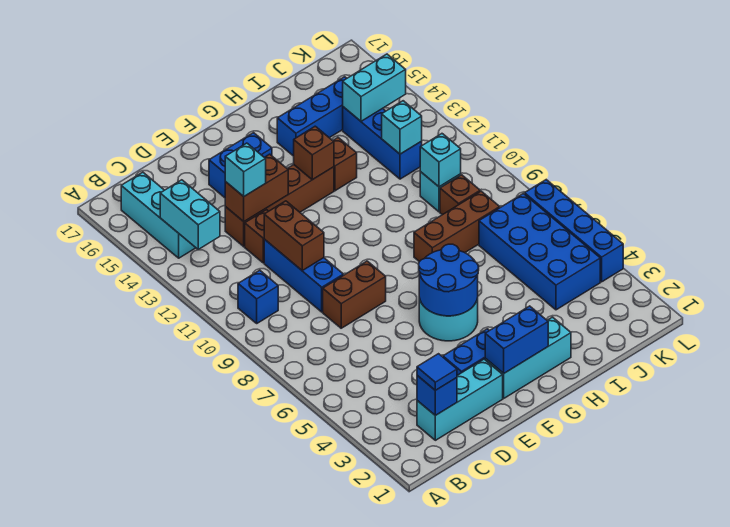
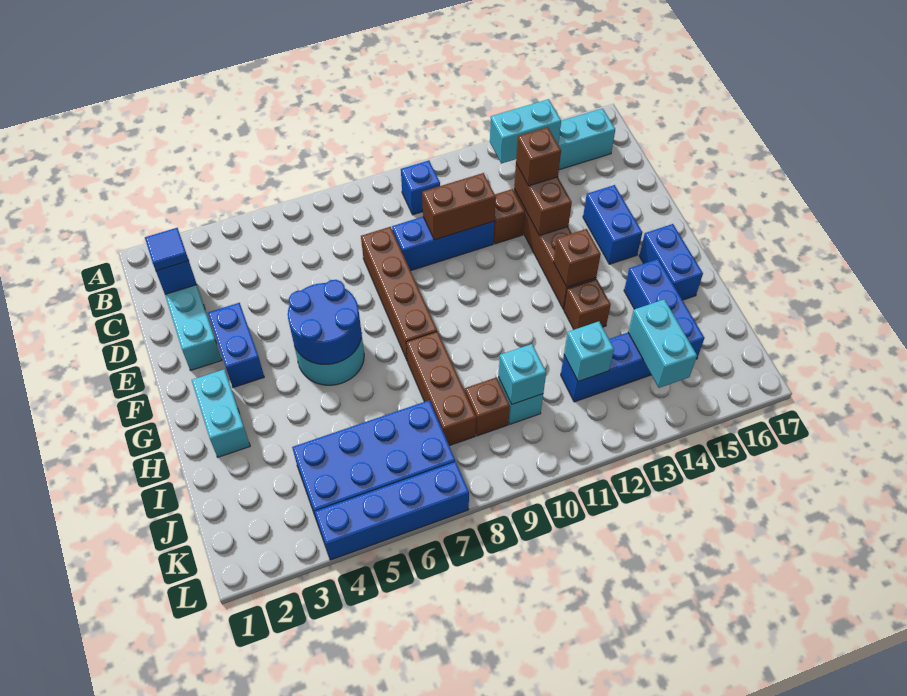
brown brick D8:E8 level 1 -> brown brick D8:G8 level 1
cyan brick D13 level 3 -> brown brick D13 level 3
cyan brick F2:H2 level 1 -> cyan brick G2:H2 level 1
blue brick F2:G2 level 2 -> blue brick G16:H16 level 1

